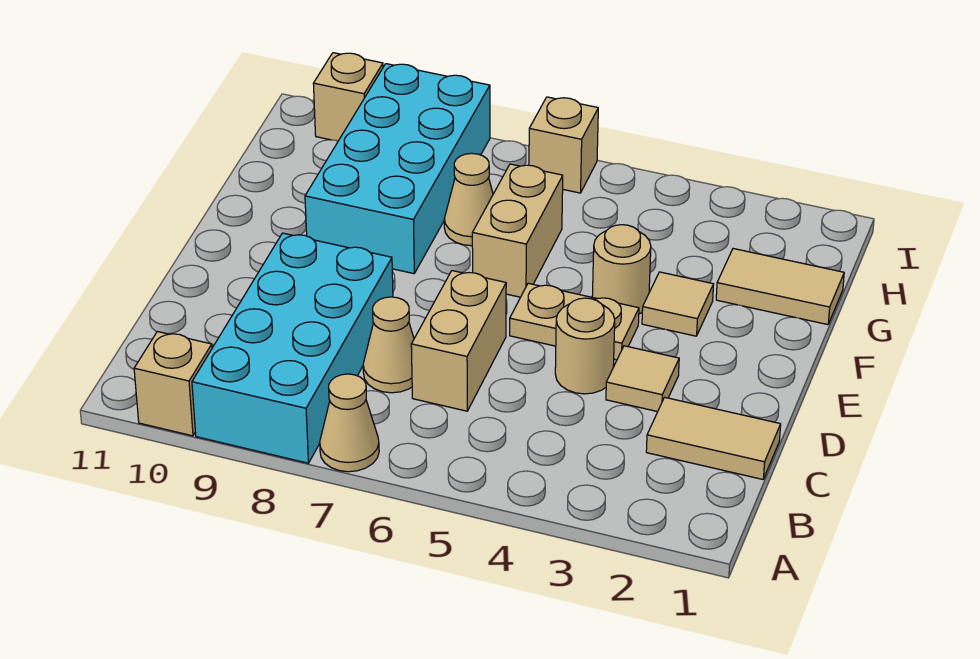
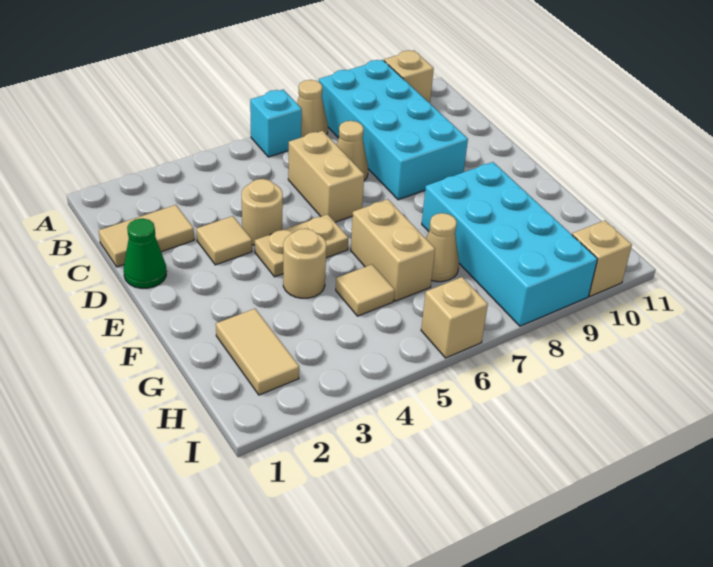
none -> cyan brick A6 level 1
none -> green cone D1 level 1
tan tile F3 level 1 -> tan tile G5 level 1
tan tile G1:G2 level 1 -> tan tile G2:H2 level 1

